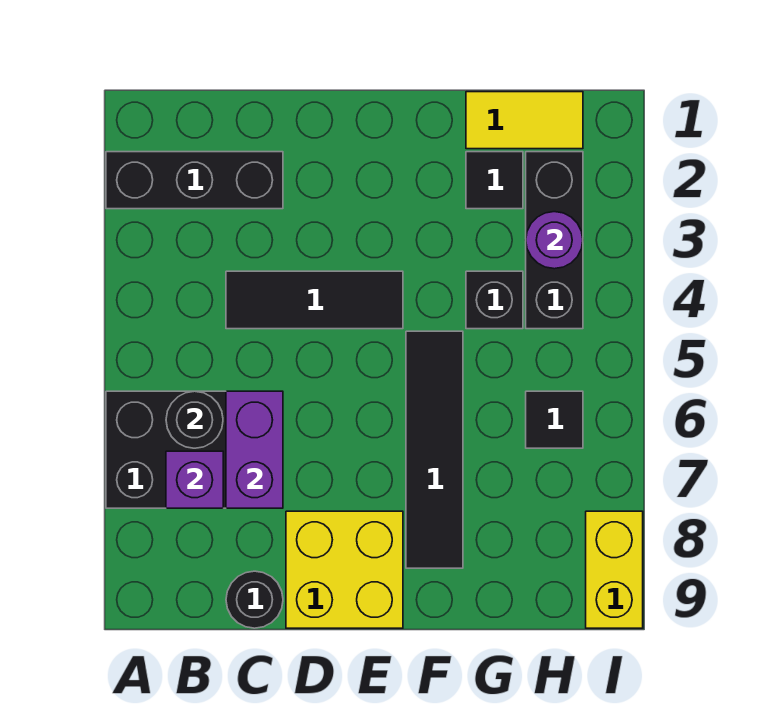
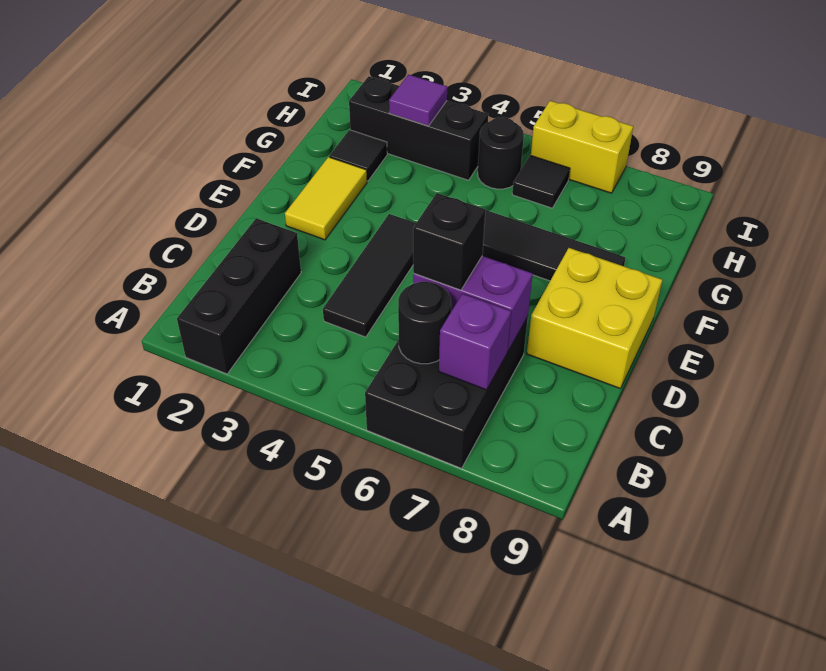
black round brick C9 level 1 -> black round brick H5 level 1
yellow tile G1:H1 level 1 -> yellow tile E2:F2 level 1
black brick G4 level 1 -> black brick C6 level 3
purple round brick H3 level 2 -> purple tile H3 level 2
yellow brick I8:I9 level 1 -> yellow brick I6:I7 level 1

